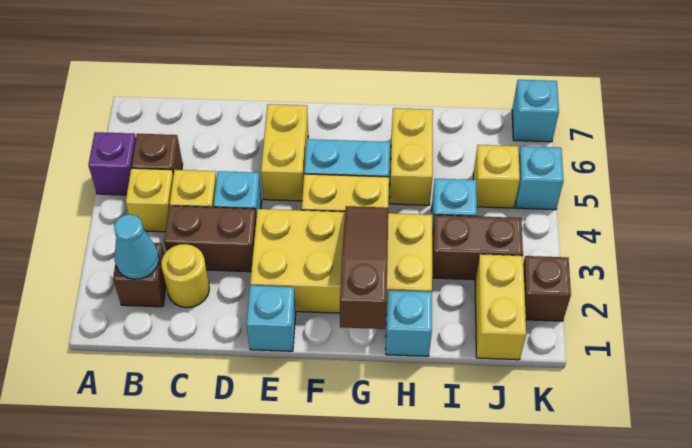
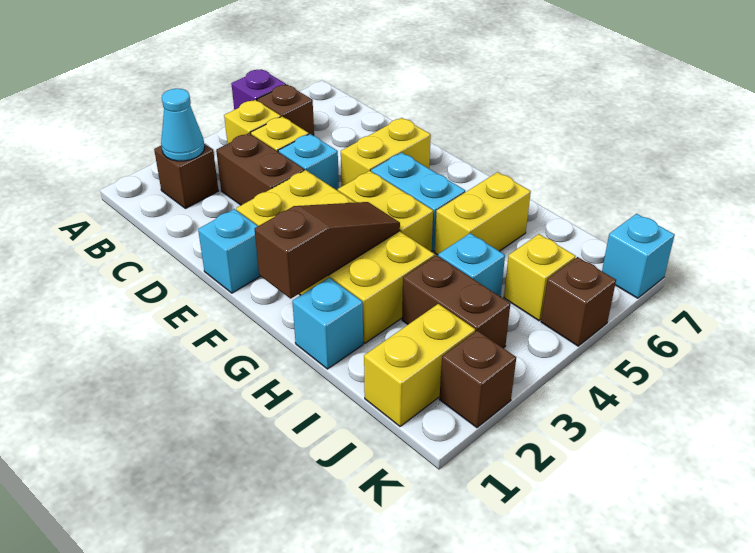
yellow round brick C2 level 1 -> none
cyan brick K5 level 1 -> brown brick K5 level 1

